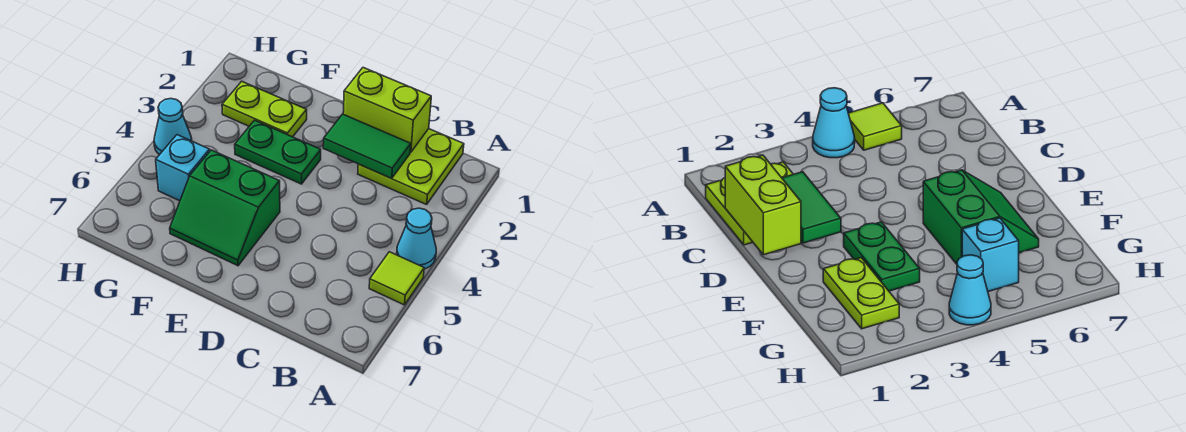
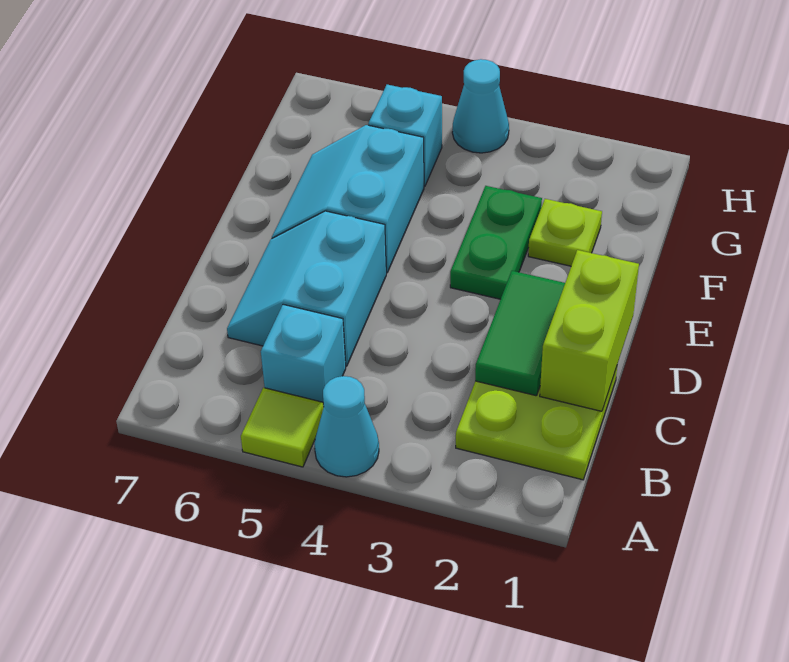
none -> cyan brick B5 level 1
none -> cyan slope C5:D6 level 1 top 5
green slope E5:F6 level 1 top 5 -> cyan slope E5:F6 level 1 top 5
lime plate F2:G2 level 1 -> lime plate F2 level 1

